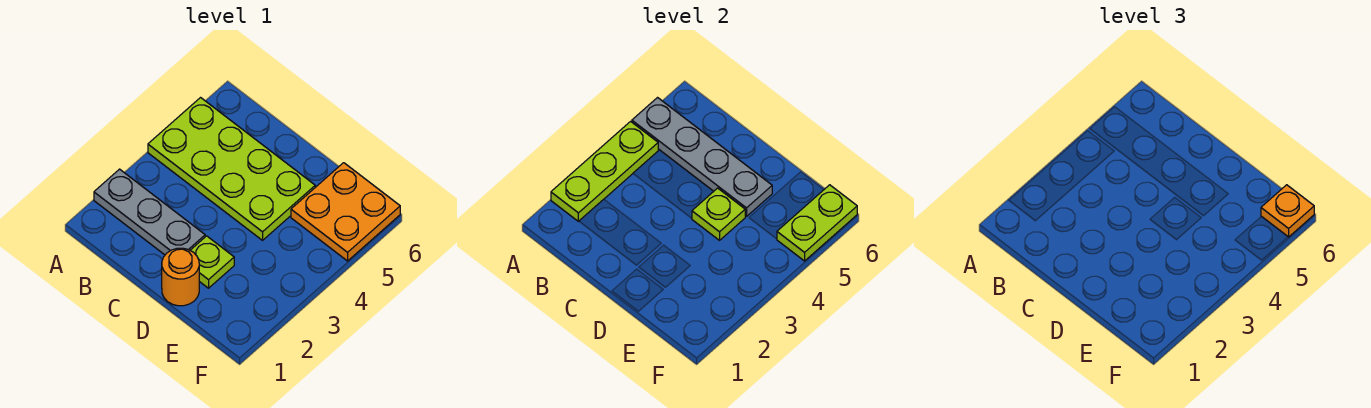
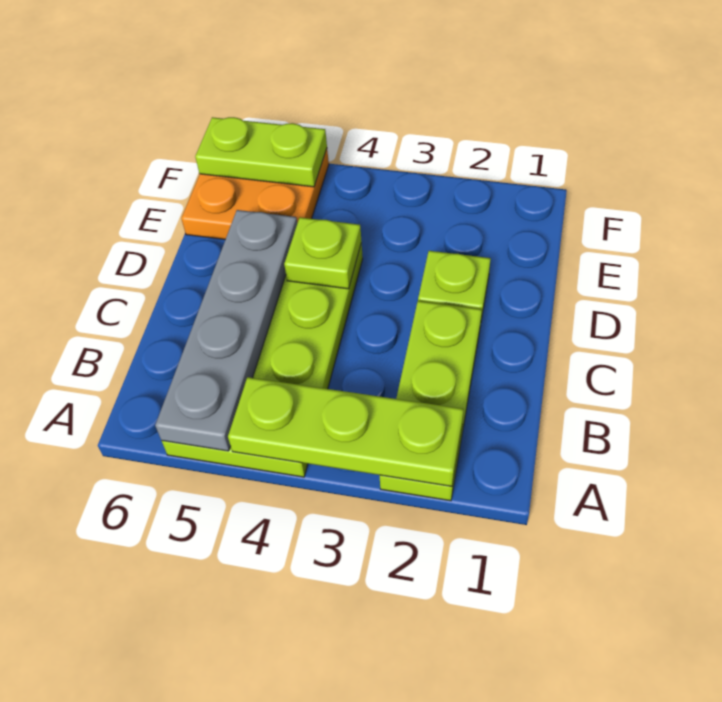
grey plate A2:C2 level 1 -> lime plate A2:C2 level 1
orange round brick D1 level 1 -> none
orange plate F6 level 3 -> none

